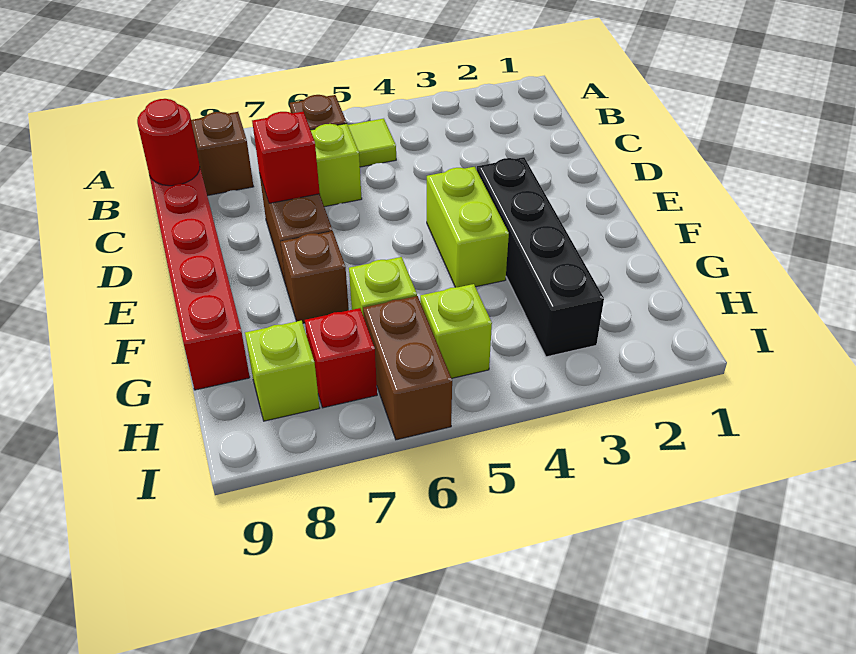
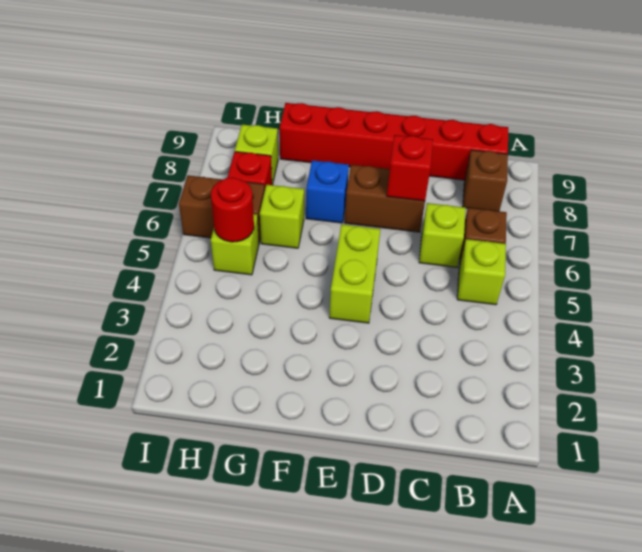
lime tile B5 level 1 -> lime brick B5 level 1
red round brick C9 level 2 -> red round brick H5 level 2
black brick E3:H3 level 1 -> none
lime brick E4:F4 level 1 -> lime brick E4:E5 level 1
brown brick F7 level 1 -> blue brick F7 level 1

